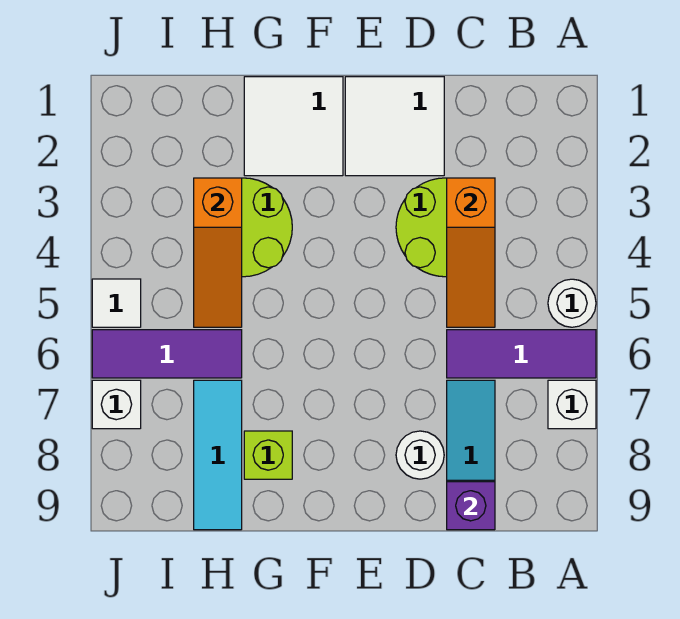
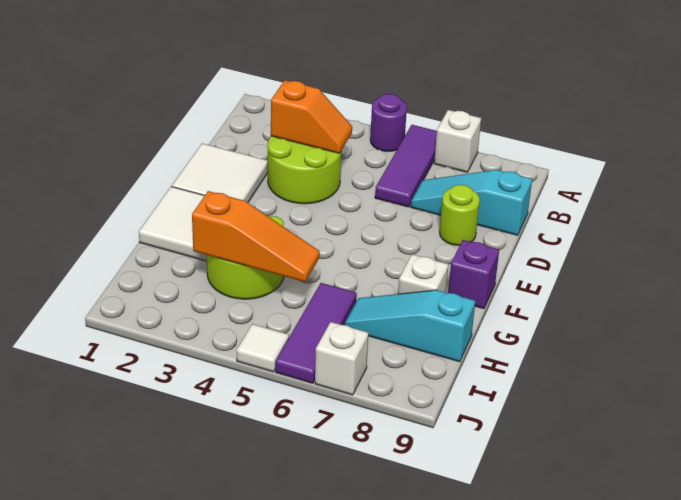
white round brick A5 level 1 -> purple round brick A5 level 1
orange slope C3:C5 level 2 top 3 -> orange slope C3:C4 level 2 top 3
purple brick C9 level 2 -> purple brick F9 level 1
white round brick D8 level 1 -> lime round brick D8 level 1
lime brick G8 level 1 -> white brick G8 level 1
cyan tile H7:H9 level 1 -> cyan slope H7:H9 level 1 top 9

